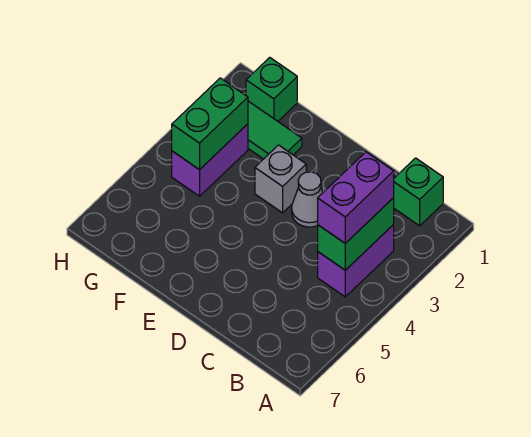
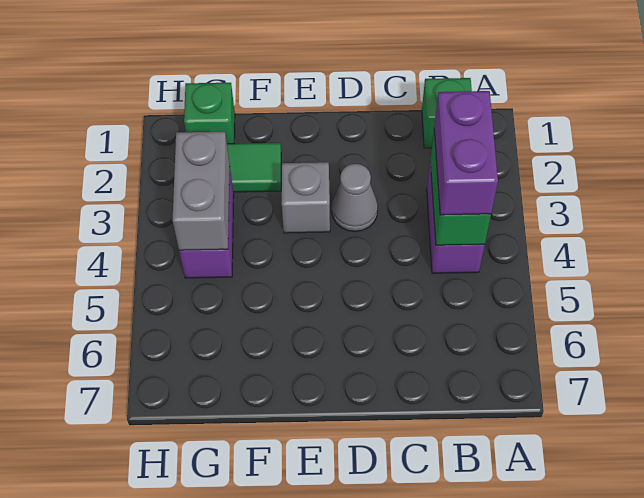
green brick G3:G4 level 2 -> grey brick G3:G4 level 2

